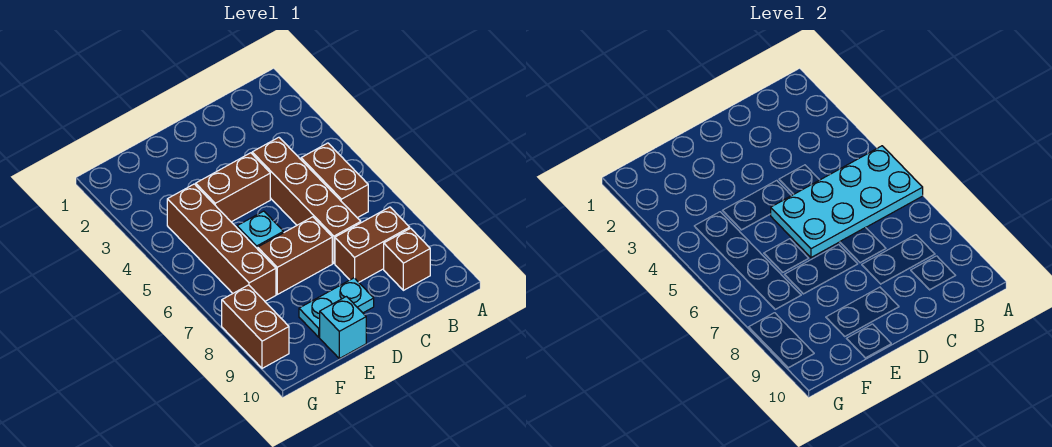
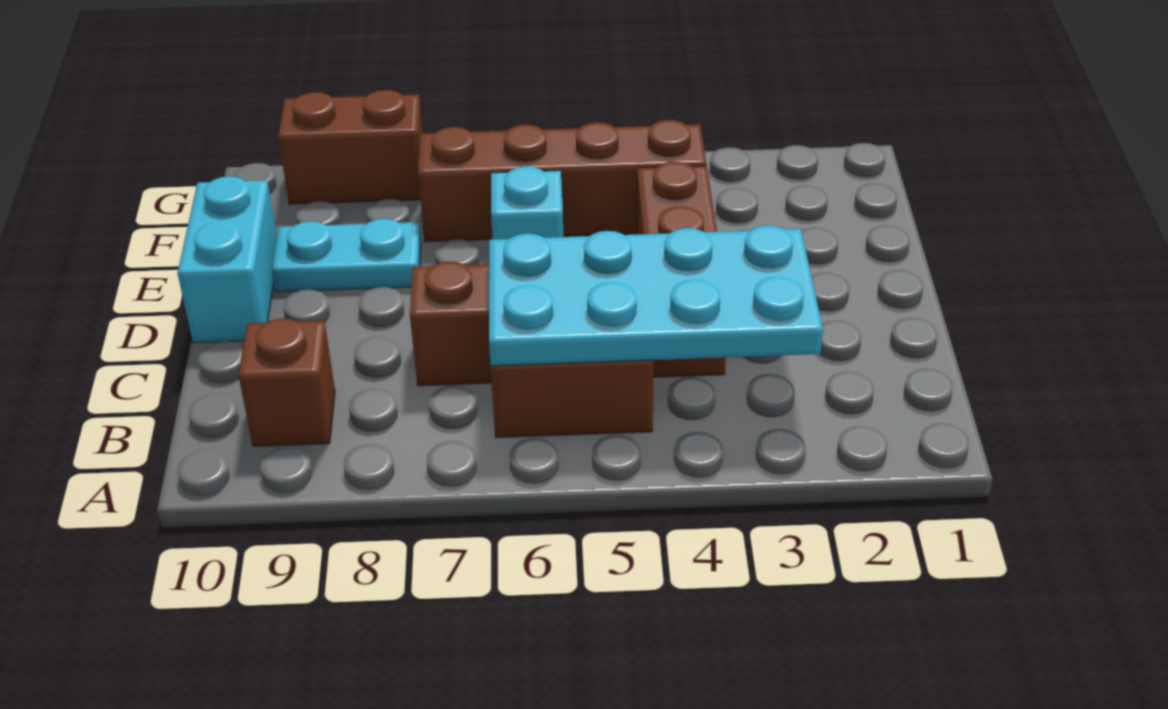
cyan plate A5:D6 level 2 -> cyan plate B3:C6 level 2
brown brick B8:C8 level 1 -> none
brown brick D7:E7 level 1 -> none
cyan plate D9:E9 level 1 -> cyan plate E8:E9 level 1
cyan brick E10 level 1 -> cyan brick D10:E10 level 1

